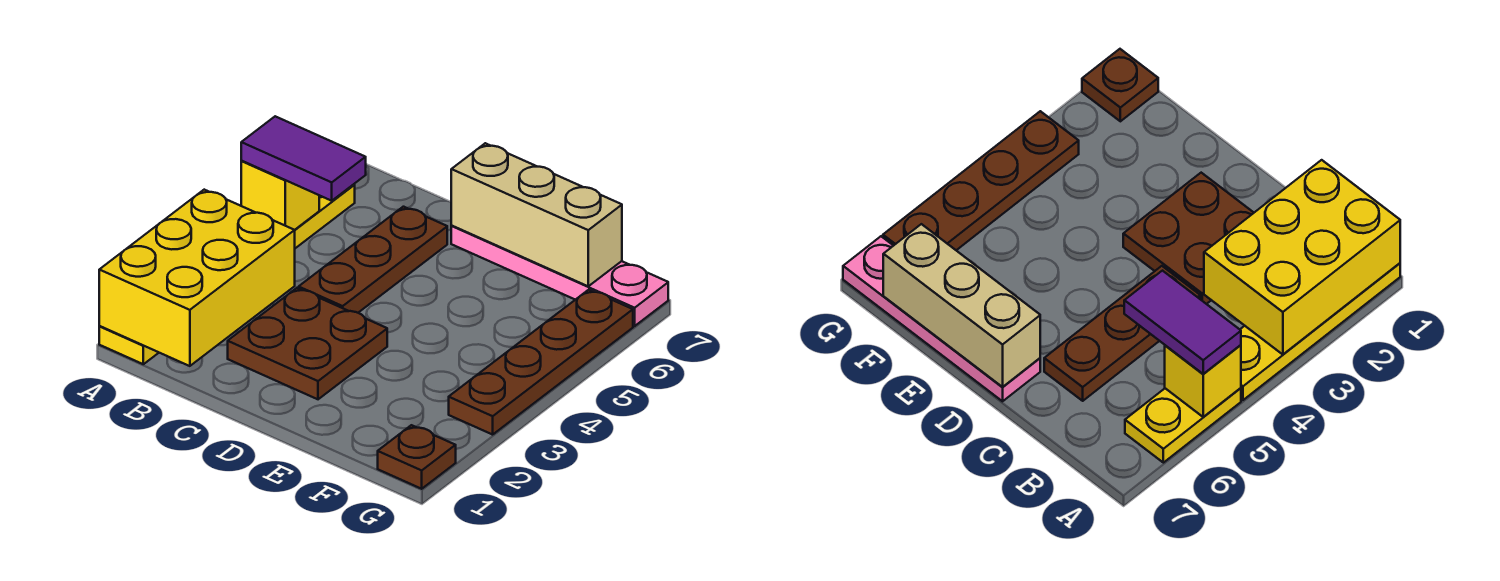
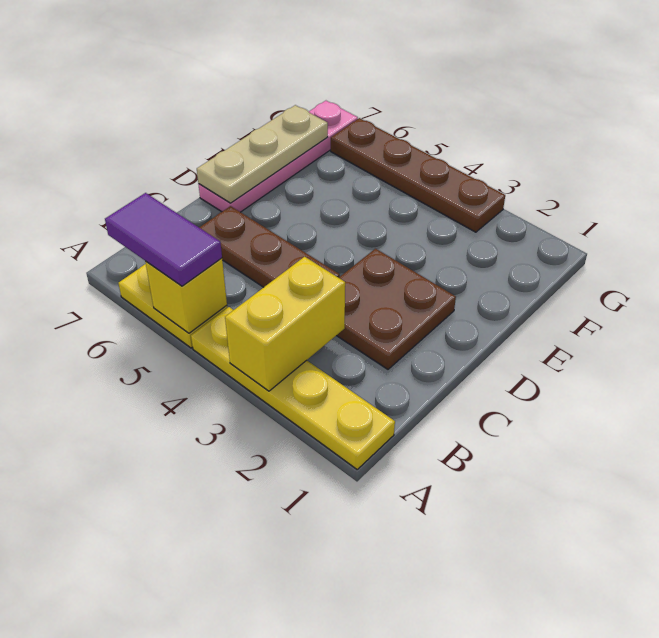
yellow brick A1:B3 level 2 -> yellow brick A3:B3 level 2
purple tile A5:B5 level 3 -> purple tile A5:A6 level 3
tan brick D7:F7 level 2 -> tan plate D7:F7 level 2
brown plate G1 level 1 -> none

